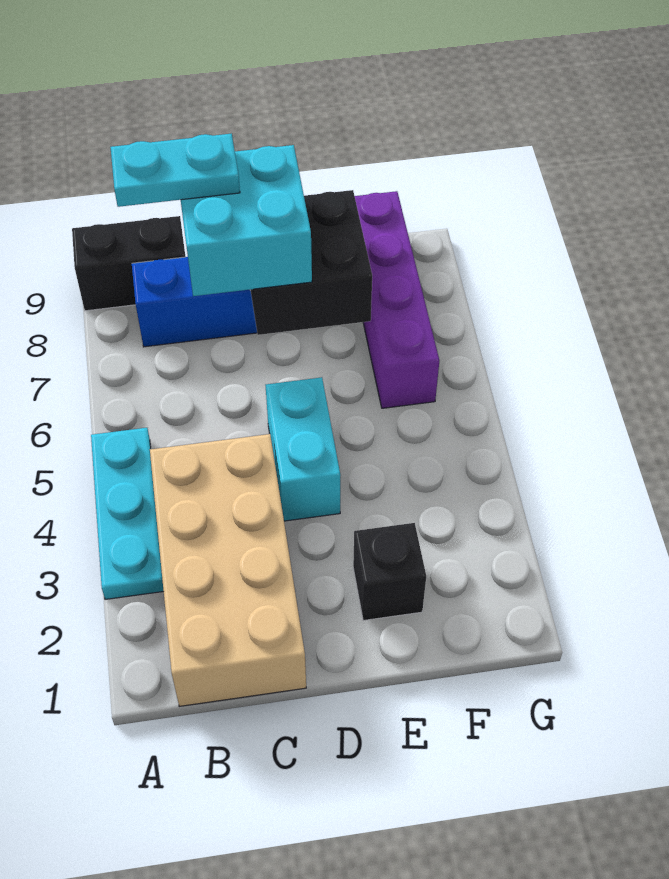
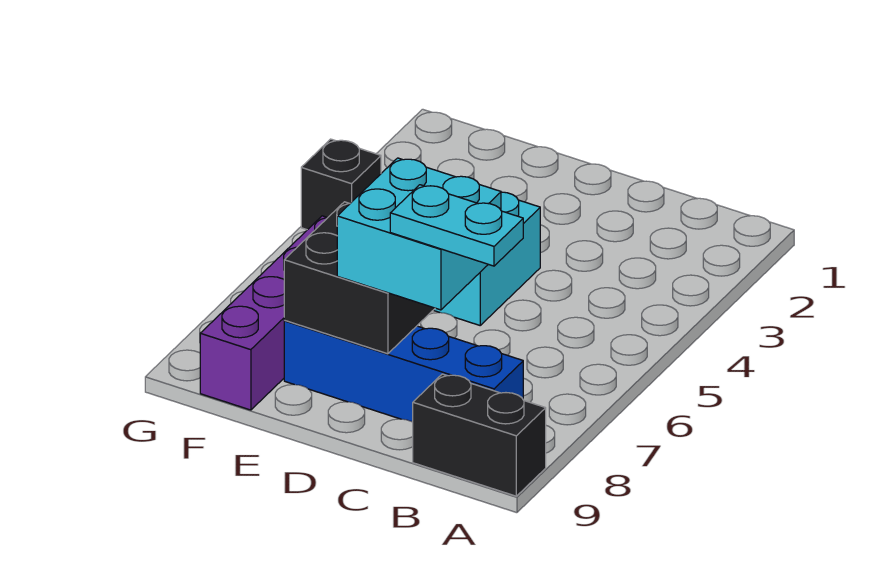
cyan plate A3:A5 level 1 -> none
tan brick B1:C4 level 1 -> none
black brick E2 level 1 -> black brick G4 level 1

